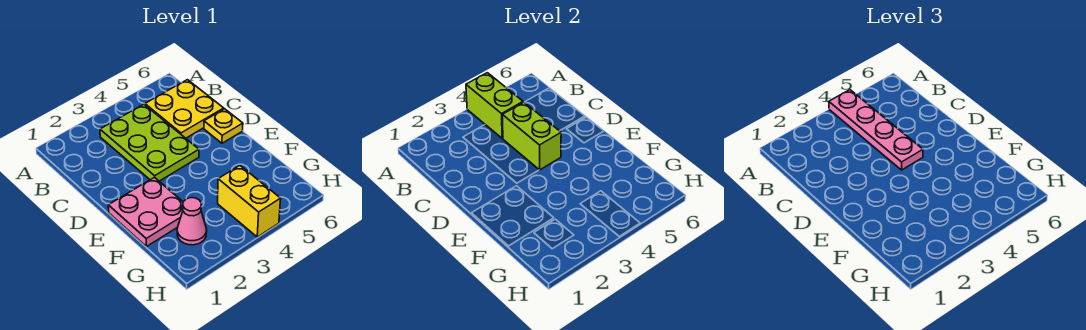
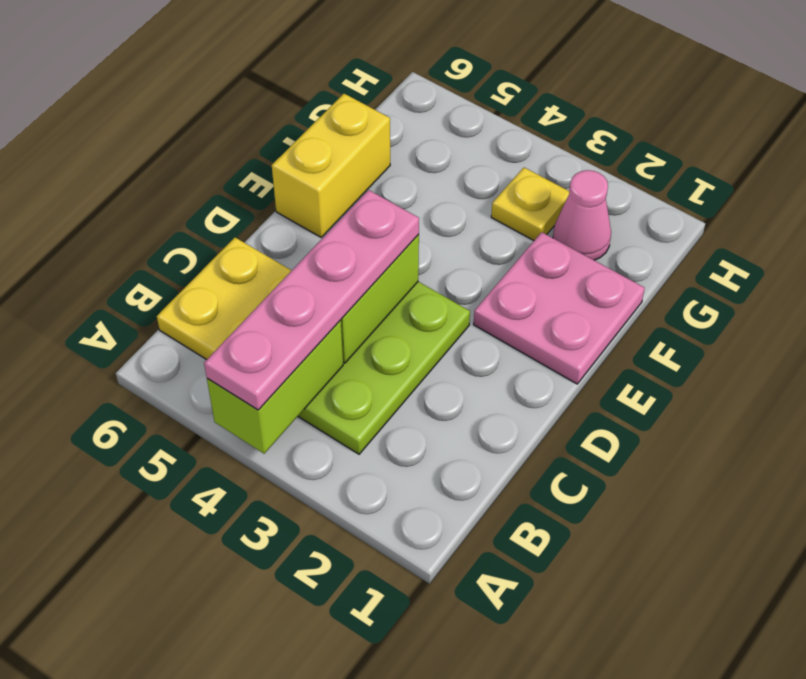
yellow plate D6 level 1 -> yellow plate G3 level 1
yellow brick G4:H4 level 1 -> yellow brick E6:F6 level 1

